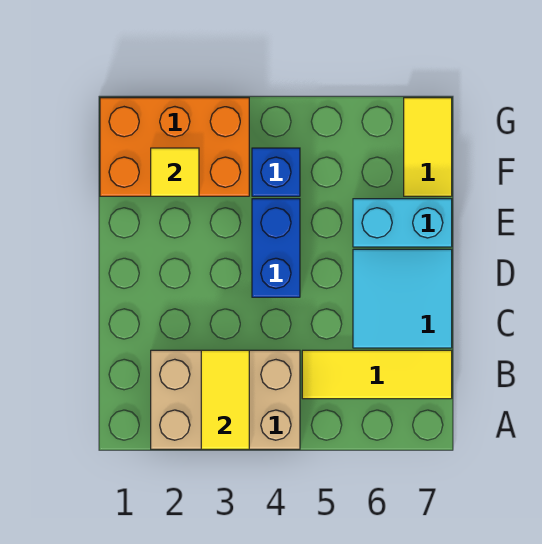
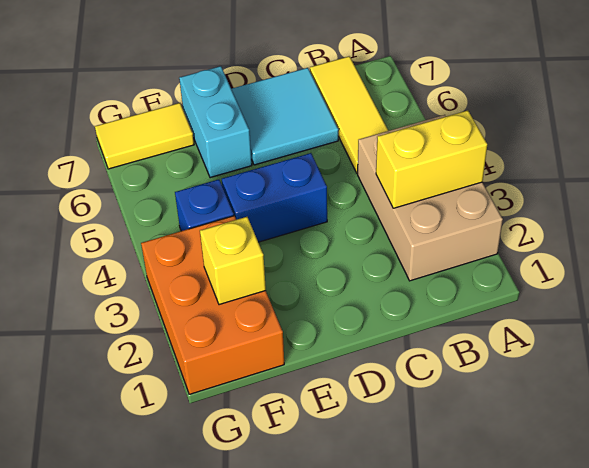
yellow tile A3:B3 level 2 -> yellow brick A3:B3 level 2
yellow tile F2 level 2 -> yellow brick F2 level 2

